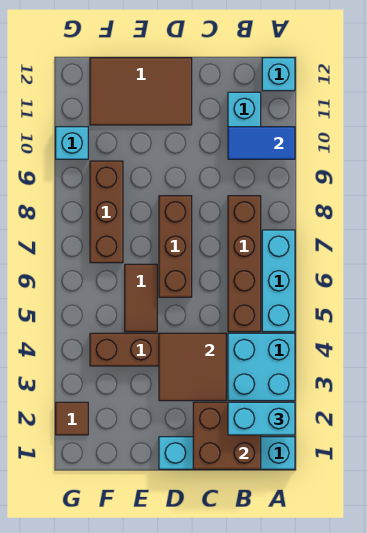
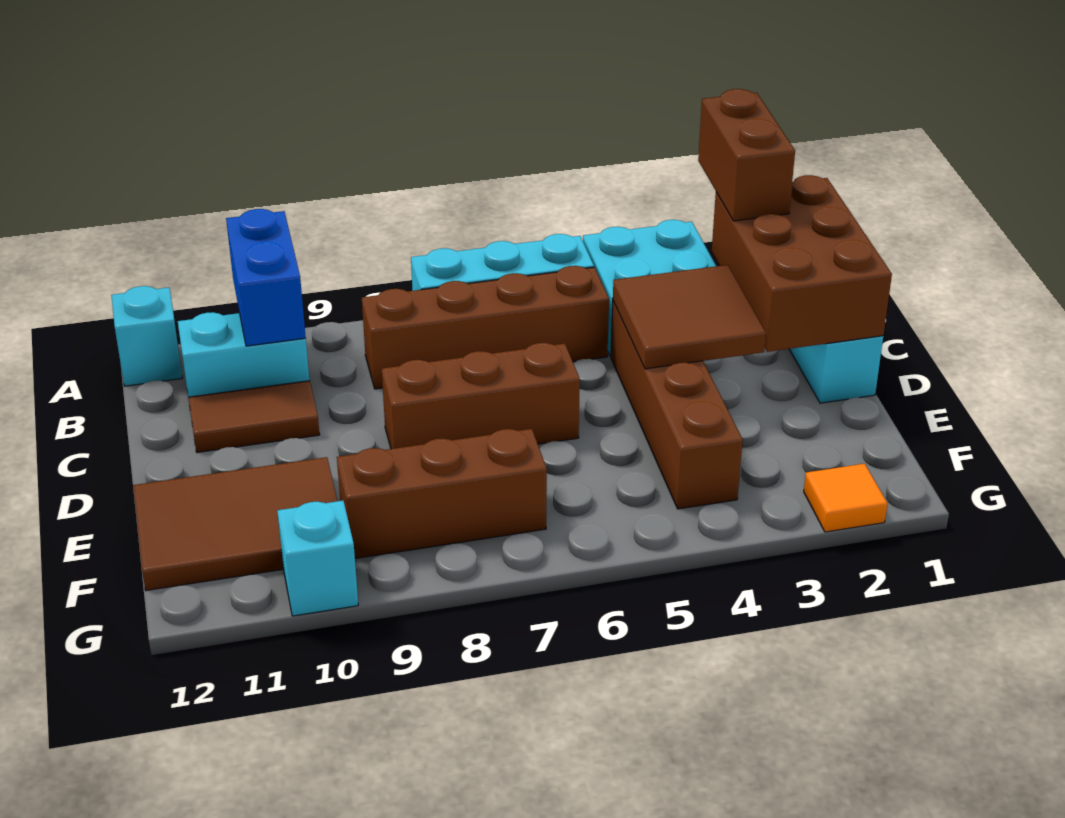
cyan brick A2:B2 level 3 -> brown brick A2:B2 level 3
blue tile A10:B10 level 2 -> blue brick A10:B10 level 2
brown brick B1:C2 level 2 -> brown brick B1:D2 level 2
brown tile D11:F12 level 1 -> brown tile E10:F12 level 1
brown tile E5:E6 level 1 -> brown tile C10:C11 level 1
brown tile G2 level 1 -> orange tile G2 level 1

